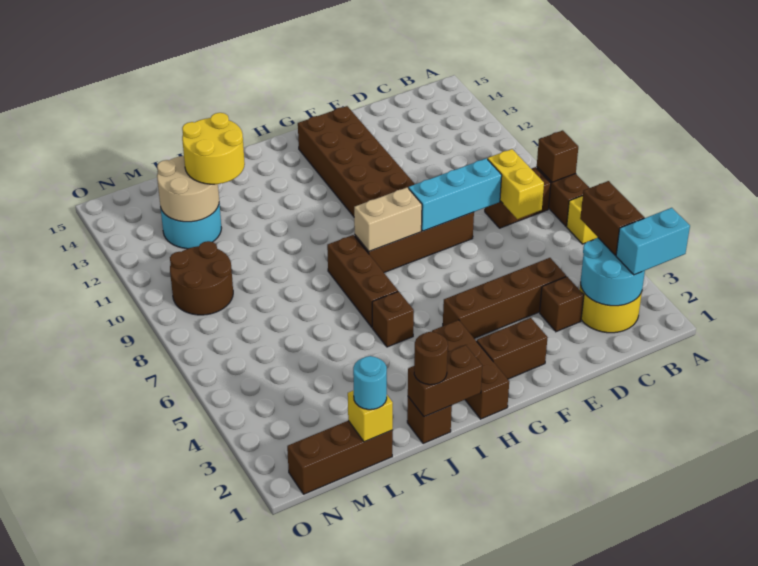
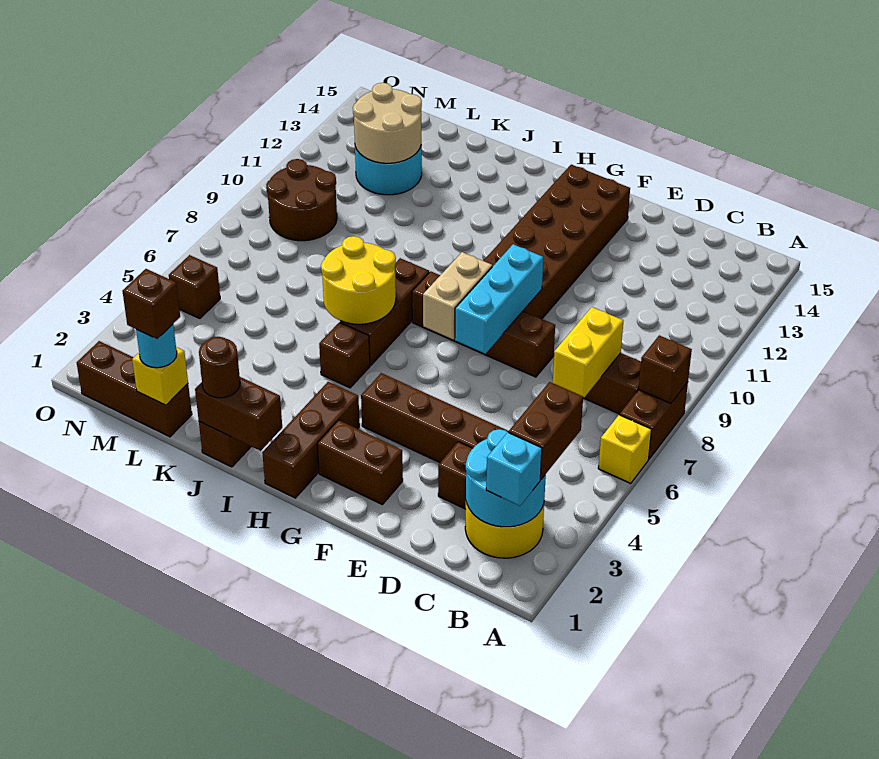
cyan brick A2:B2 level 3 -> cyan brick B2 level 3
cyan brick D8:F8 level 2 -> cyan brick F7:F9 level 2
tan brick G8:H8 level 2 -> tan brick G7:G8 level 2
yellow round brick K12:L13 level 3 -> yellow round brick I6:J7 level 2
none -> brown brick L1 level 4
none -> brown brick N5 level 1

